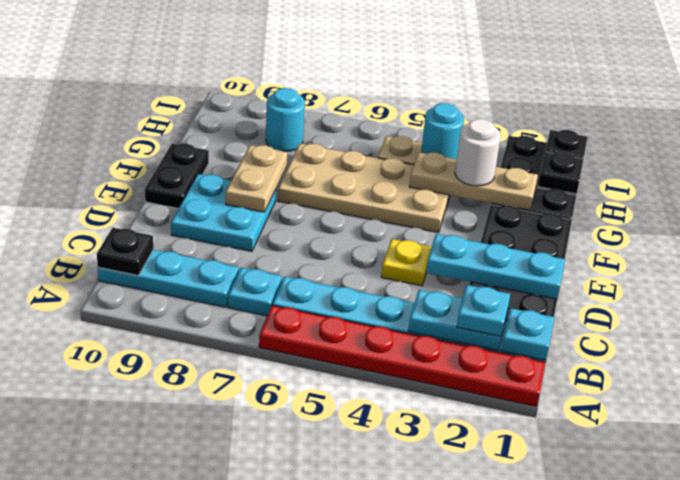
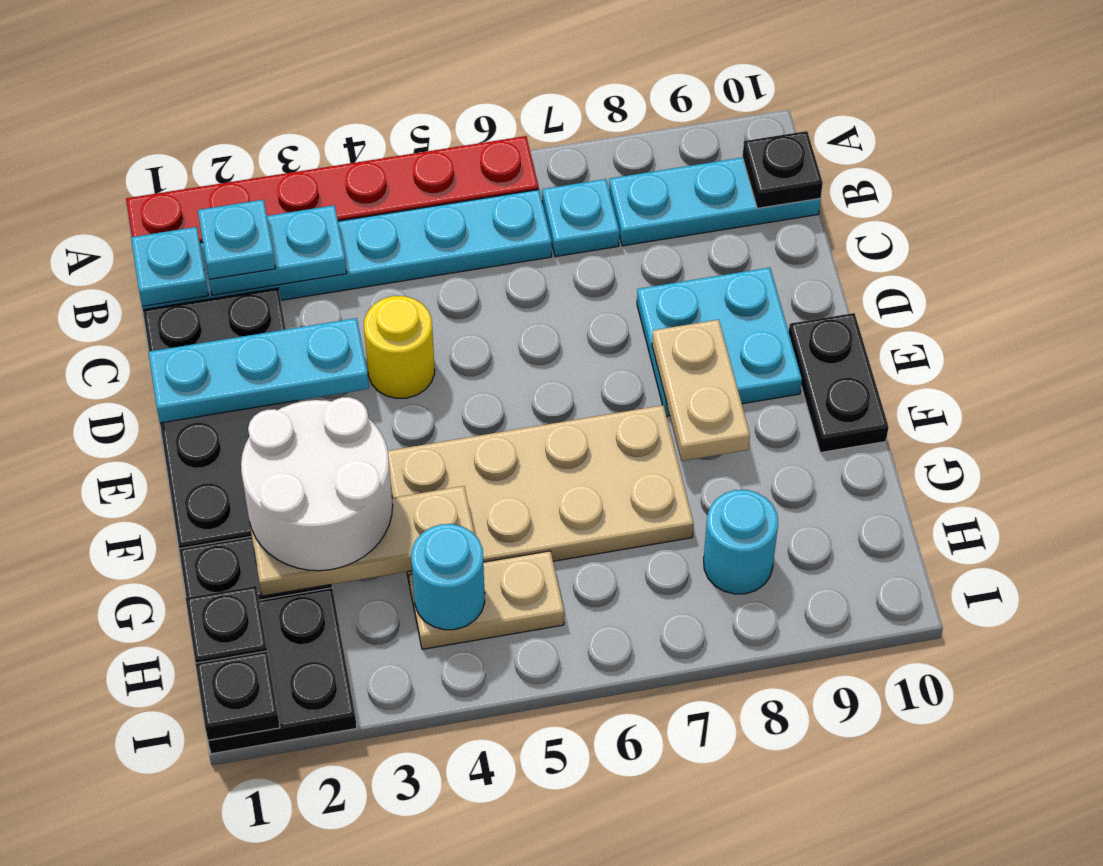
yellow plate D4 level 1 -> yellow round brick D4 level 1
white round brick G3 level 3 -> white round brick F2:G3 level 3

